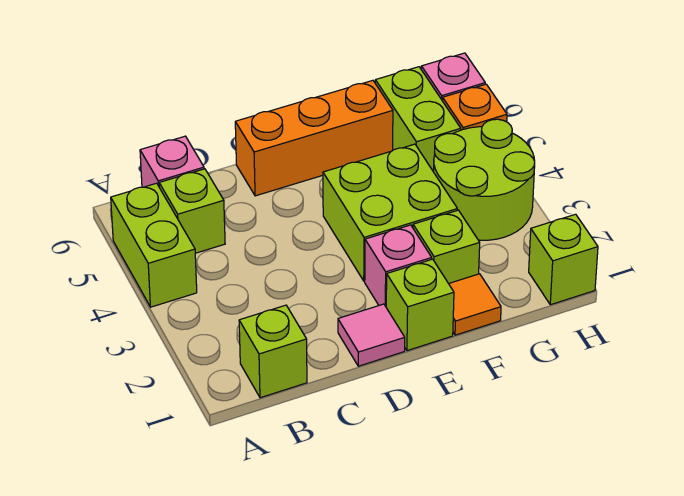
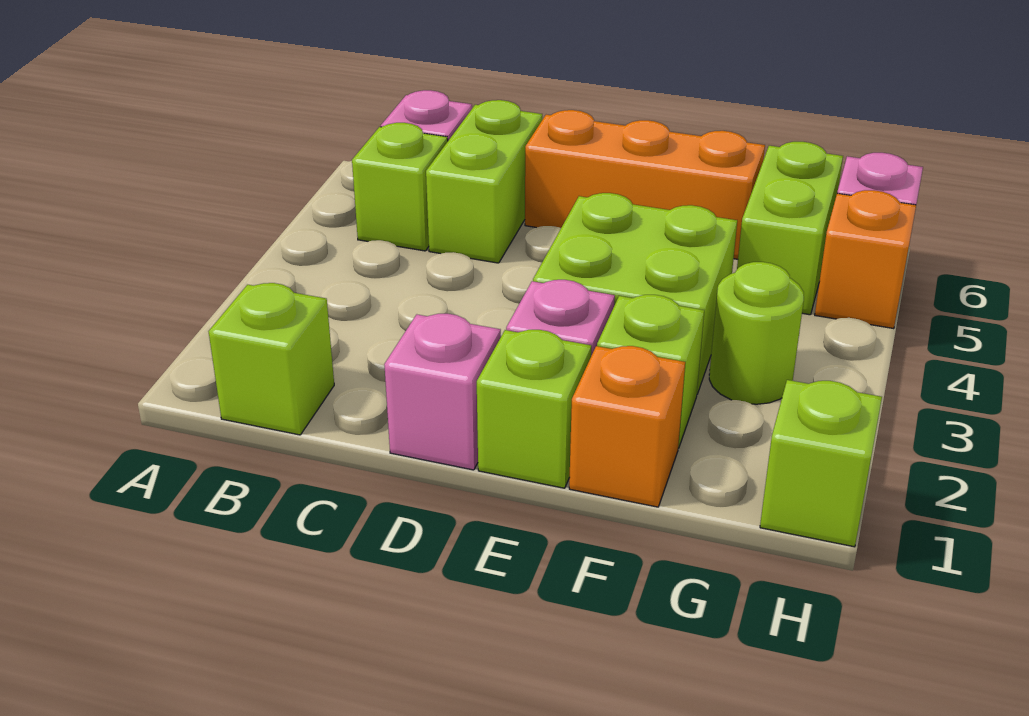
lime brick A4:A5 level 1 -> lime brick C5:C6 level 1
pink tile D1 level 1 -> pink brick D1 level 1
orange tile F1 level 1 -> orange brick F1 level 1
lime round brick G3:H4 level 1 -> lime round brick G3 level 1

